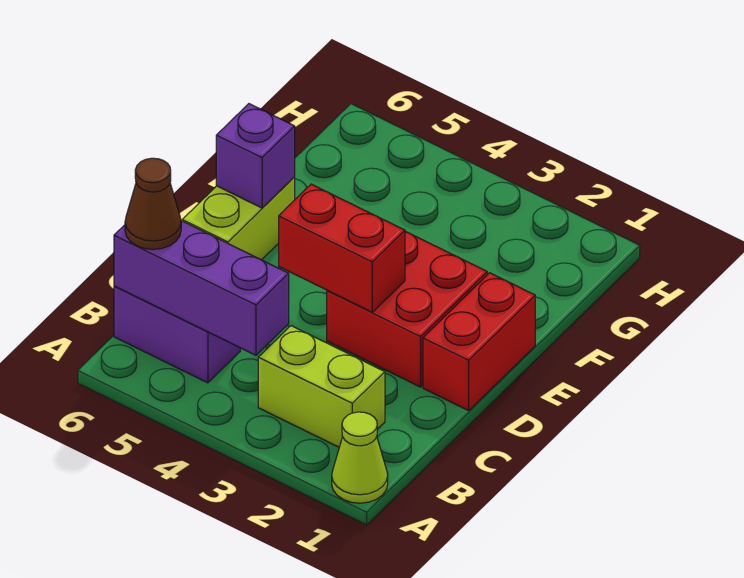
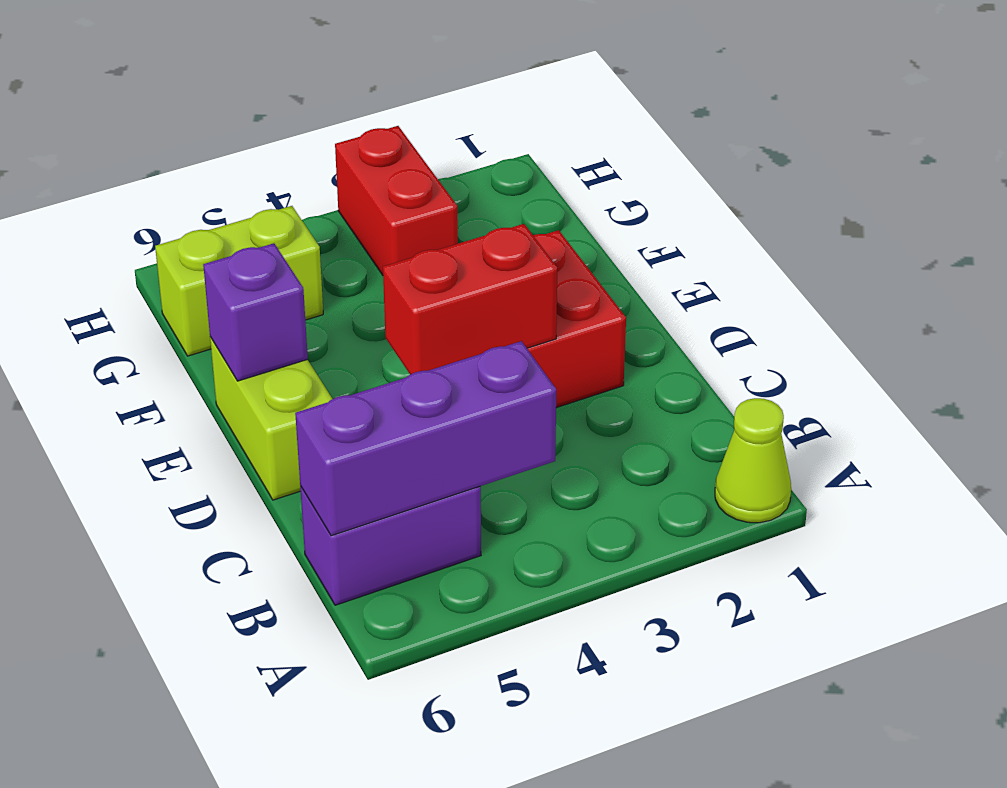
lime brick B2:B3 level 1 -> lime brick G5:G6 level 1
brown cone B6 level 3 -> none
red brick D1:E1 level 1 -> red brick G3:H3 level 1

